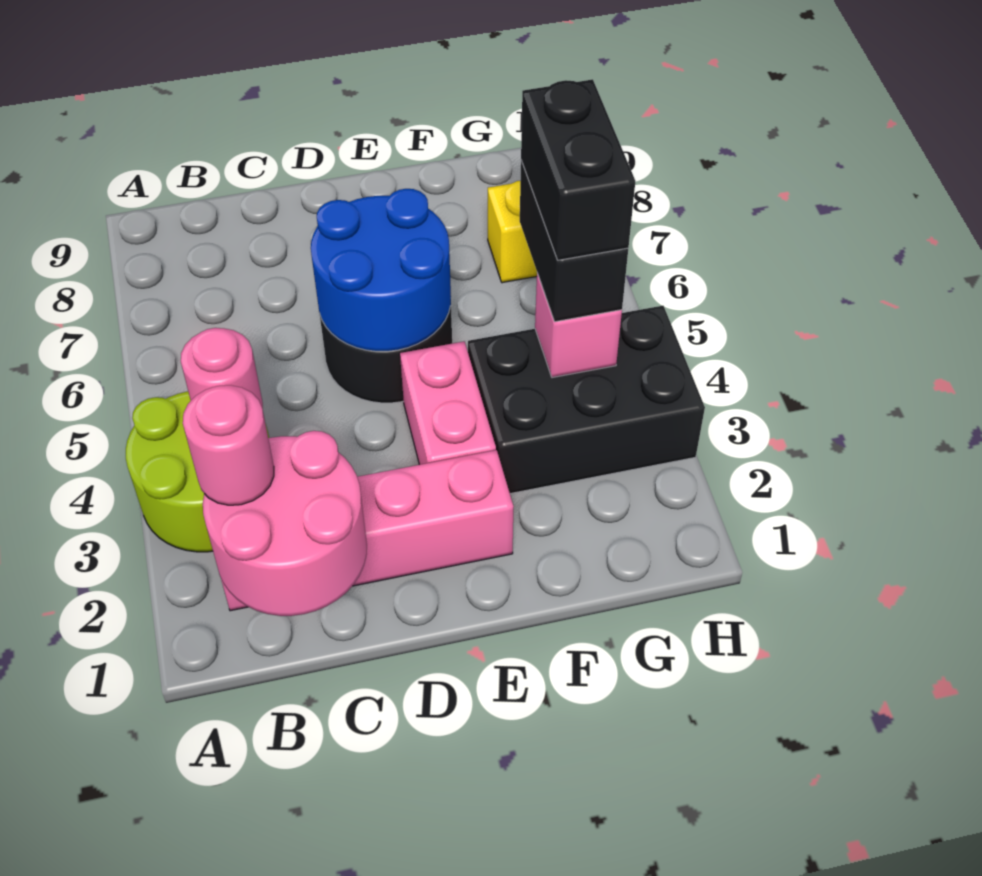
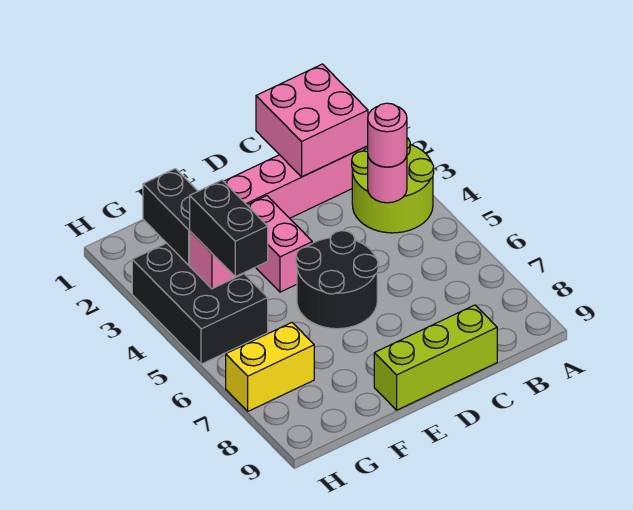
pink round brick B1:C2 level 2 -> pink brick B1:C2 level 2
pink round brick B2 level 3 -> pink round brick B4 level 3
none -> lime brick C9:E9 level 1
blue round brick D5:E6 level 2 -> none
black brick F3:H4 level 1 -> black brick G3:H5 level 1
black brick G4:G5 level 4 -> black brick G2:G3 level 2

